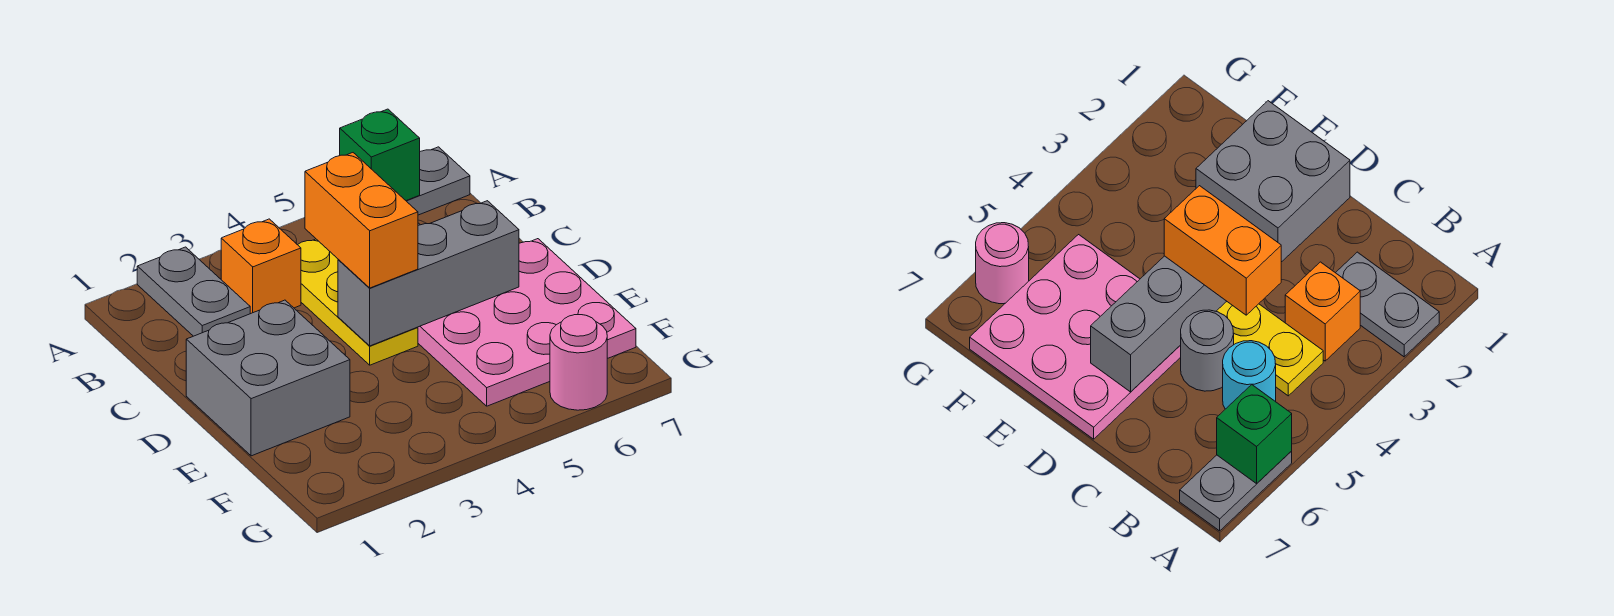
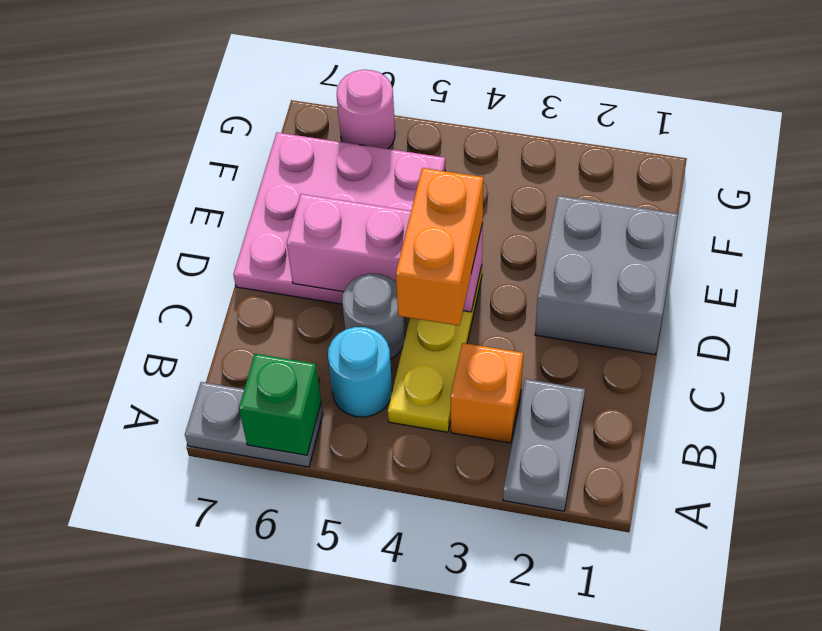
grey brick D4:D6 level 2 -> pink brick D4:D6 level 2

